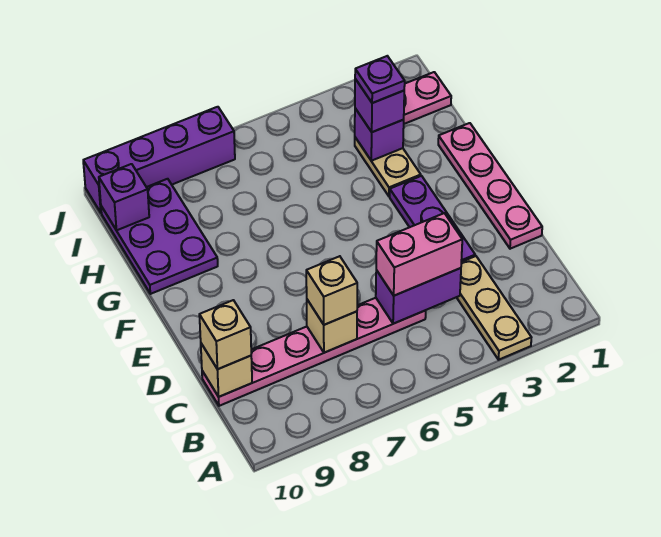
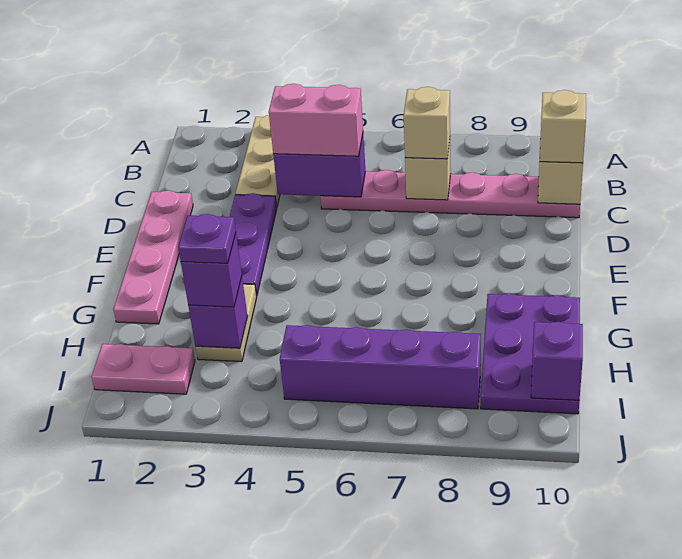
purple brick J7:J10 level 1 -> purple brick I5:I8 level 1

